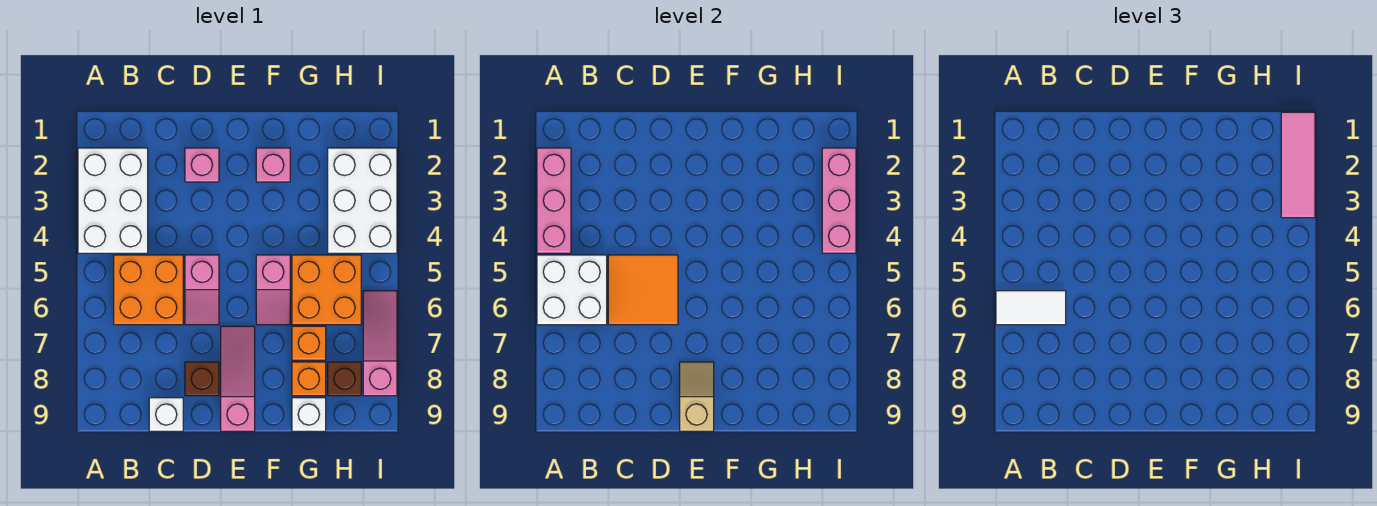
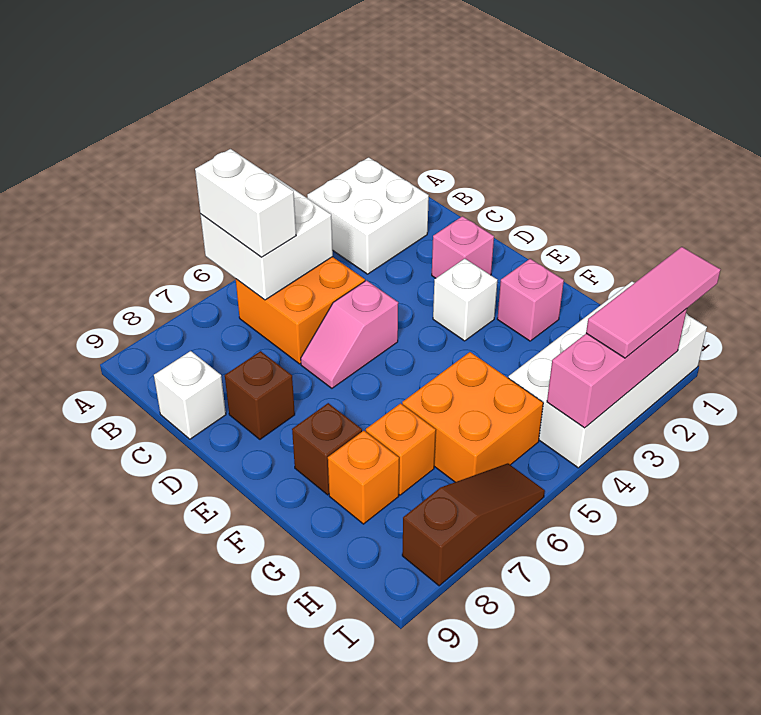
white brick A2:B4 level 1 -> white brick A2:B3 level 1
pink brick A2:A4 level 2 -> none
white tile A6:B6 level 3 -> white brick A6:B6 level 3
orange tile C5:D6 level 2 -> none
pink slope E7:E9 level 1 top 9 -> none
tan slope E8:E9 level 2 top 9 -> none
pink slope F5:F6 level 1 top 5 -> none
white brick G9 level 1 -> white brick E3 level 1
white brick H2:I4 level 1 -> white brick H1:I4 level 1
brown brick H8 level 1 -> brown brick F8 level 1
pink slope I6:I8 level 1 top 8 -> brown slope I6:I8 level 1 top 8

